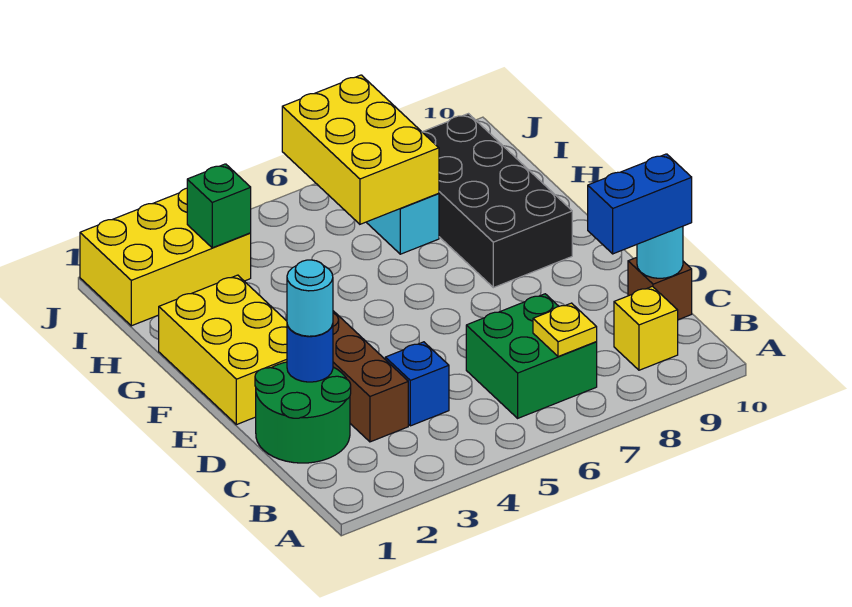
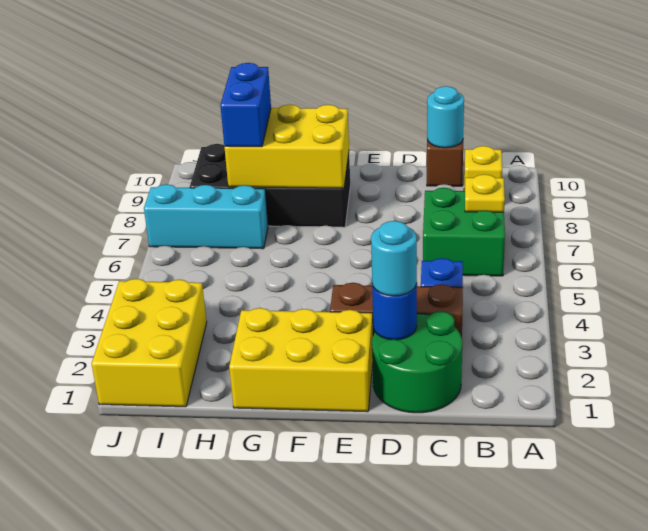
blue brick C9:C10 level 3 -> blue brick H8:H9 level 3
yellow brick H6:J7 level 2 -> yellow brick F8:H9 level 2
green brick I3 level 2 -> none

